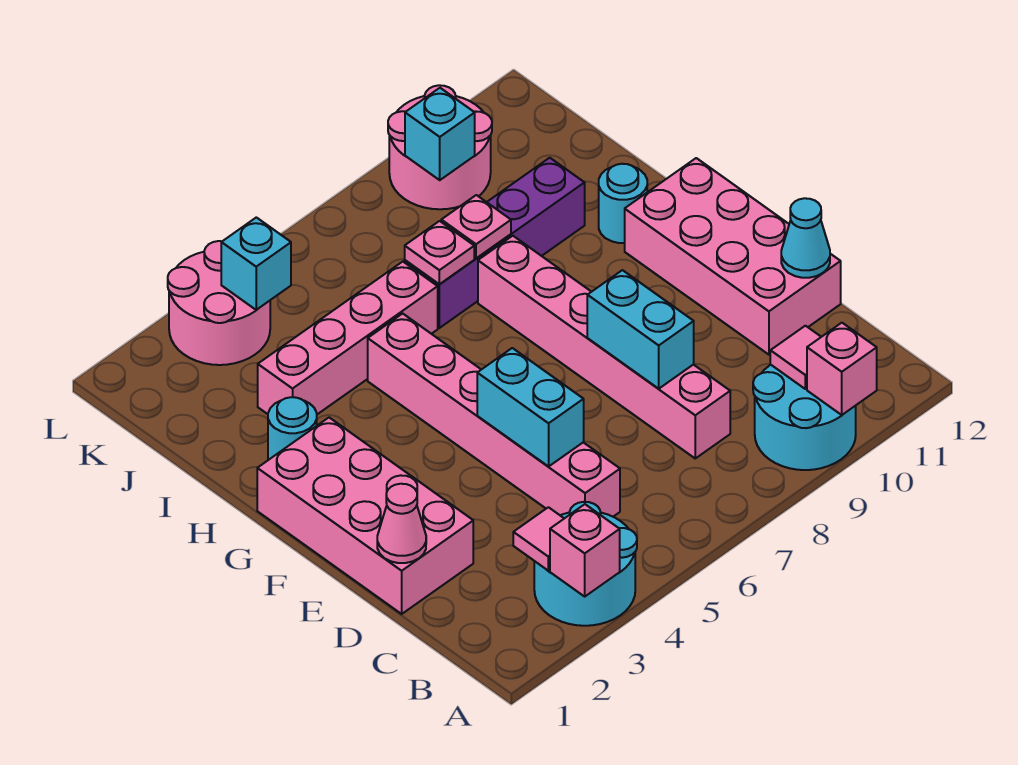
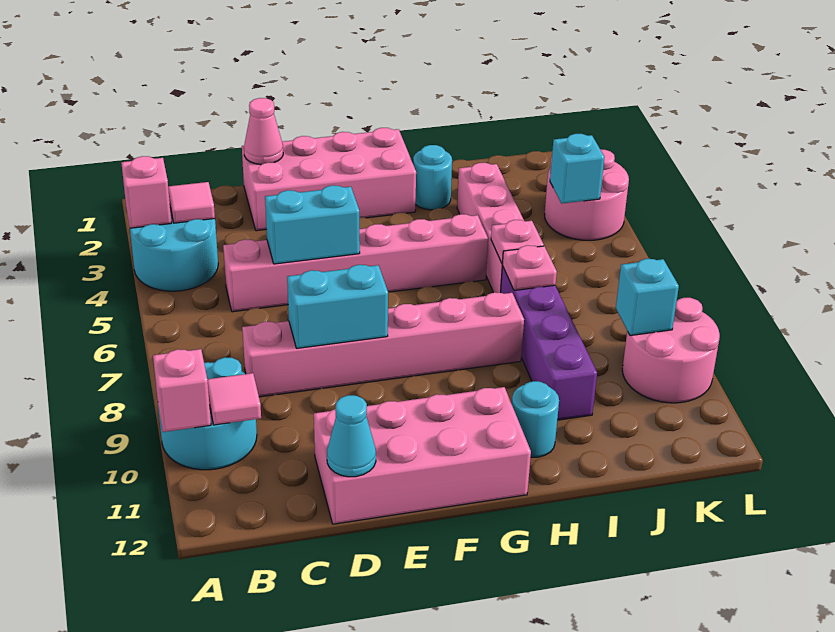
pink plate I8 level 2 -> pink plate I6 level 2

